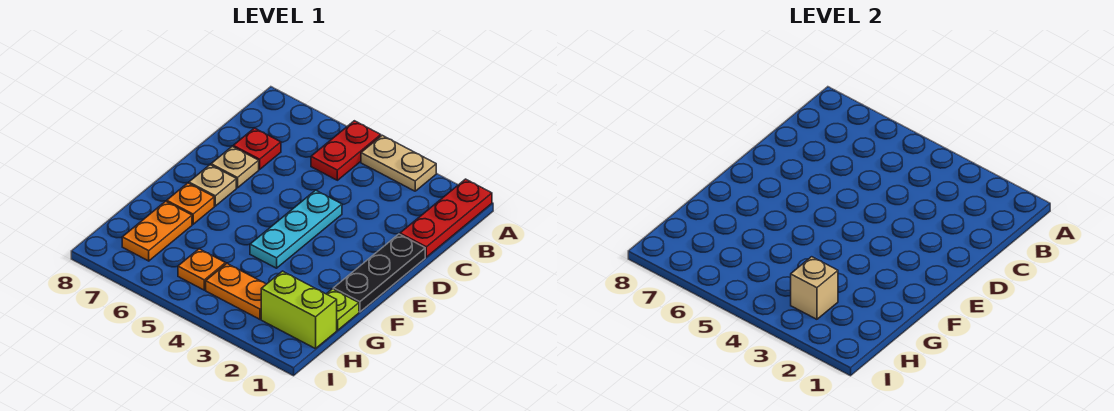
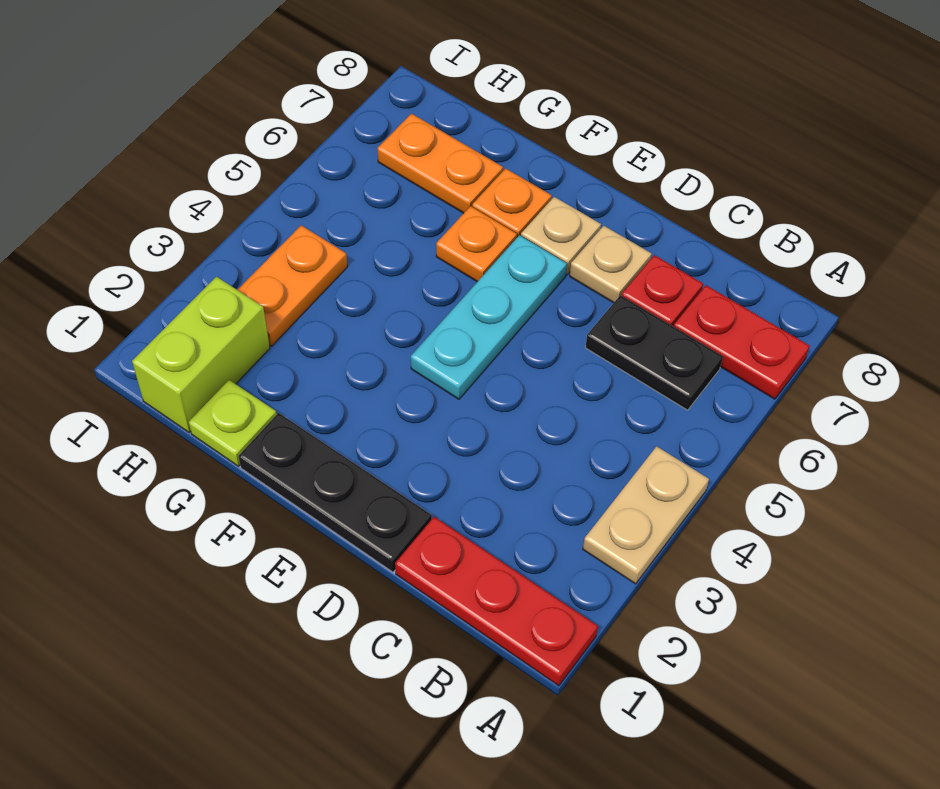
red plate A5:B5 level 1 -> red plate A7:B7 level 1
none -> black plate B6:C6 level 1
cyan plate D4:F4 level 1 -> cyan plate E4:E6 level 1
tan brick H3 level 2 -> none
orange plate H5 level 1 -> orange plate F6 level 1

